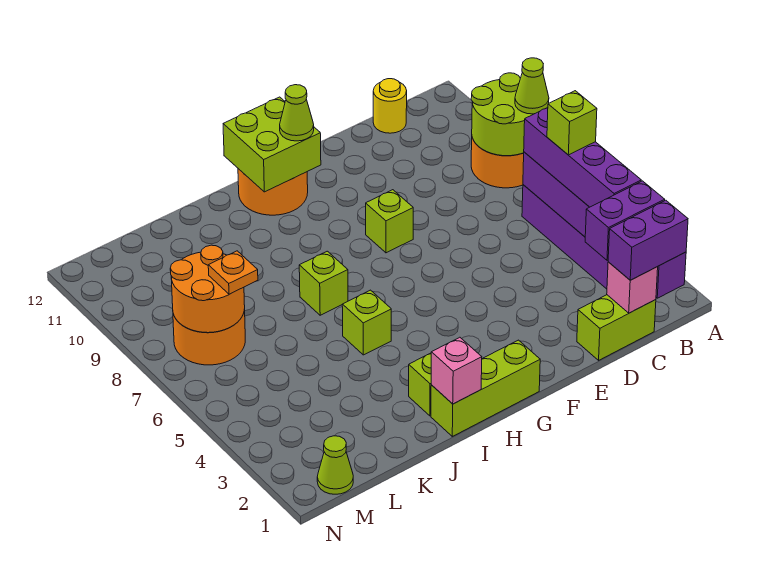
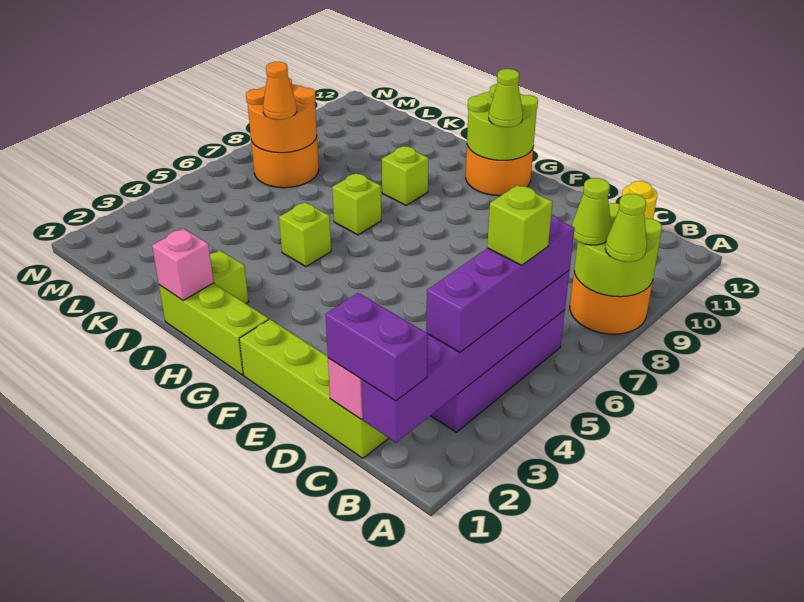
purple brick B2:C2 level 3 -> none
lime brick C1:D1 level 1 -> lime brick C1:F1 level 1
lime brick F8 level 1 -> lime brick I9 level 1
lime brick G11:H12 level 2 -> lime round brick G11:H12 level 2
orange plate L7 level 3 -> orange cone L7 level 3
lime cone M1 level 1 -> lime cone B8 level 3

